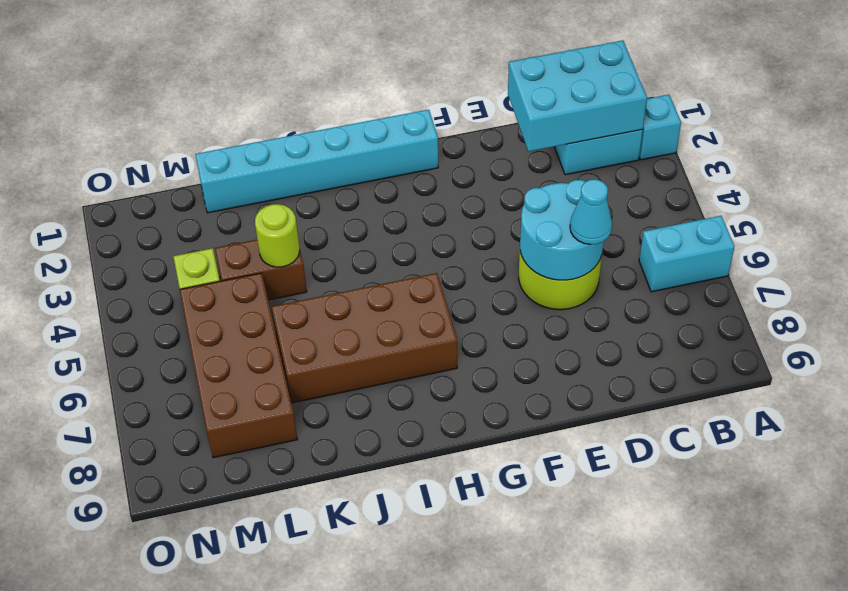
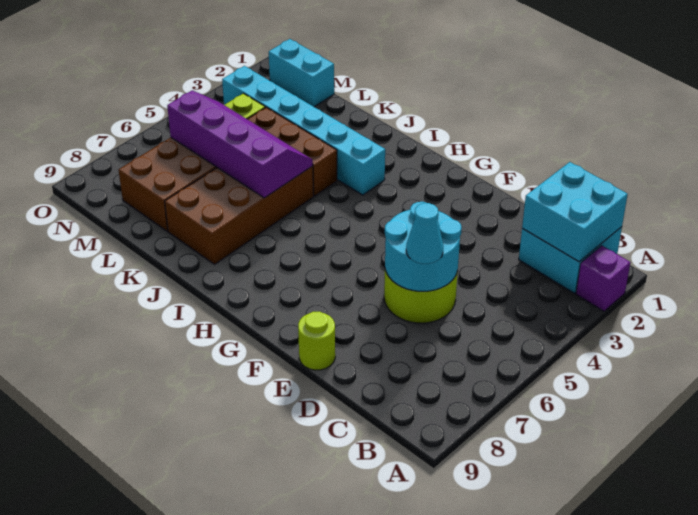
cyan brick A2 level 1 -> purple brick A2 level 1
cyan brick A6:B6 level 1 -> cyan brick M1:N1 level 1
cyan brick B1:D2 level 2 -> cyan brick B1:C2 level 2
cyan brick G1:L1 level 1 -> cyan brick I3:N3 level 1
brown brick H6:K7 level 1 -> brown brick J5:K8 level 1
none -> purple slope J5:M6 level 2 top 6
brown brick K4:L4 level 1 -> brown brick J4:L4 level 1
lime round brick K4 level 2 -> lime round brick E9 level 1

